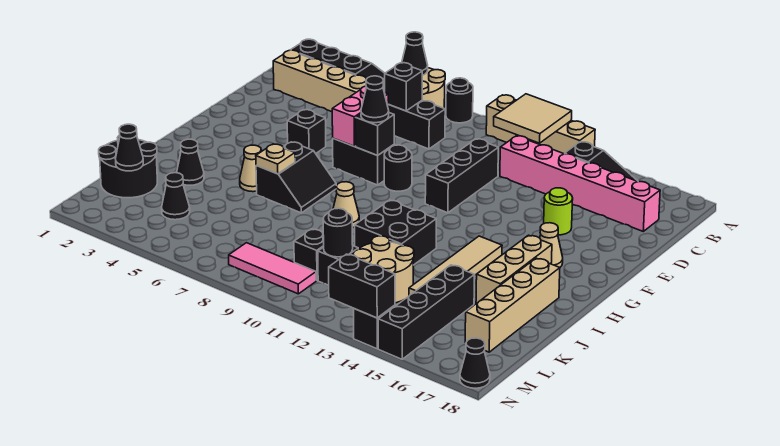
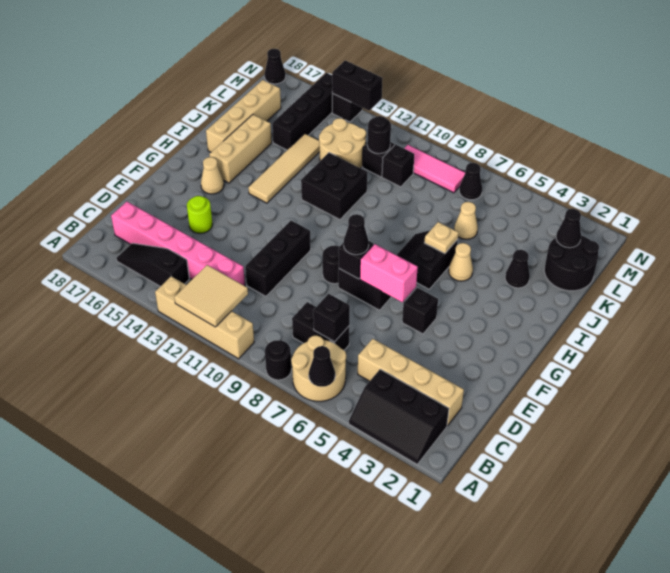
pink brick E7:F7 level 2 -> pink brick F6:F7 level 2
tan cone I9 level 1 -> tan cone K6 level 1
black cone L4 level 1 -> black cone M7 level 1

